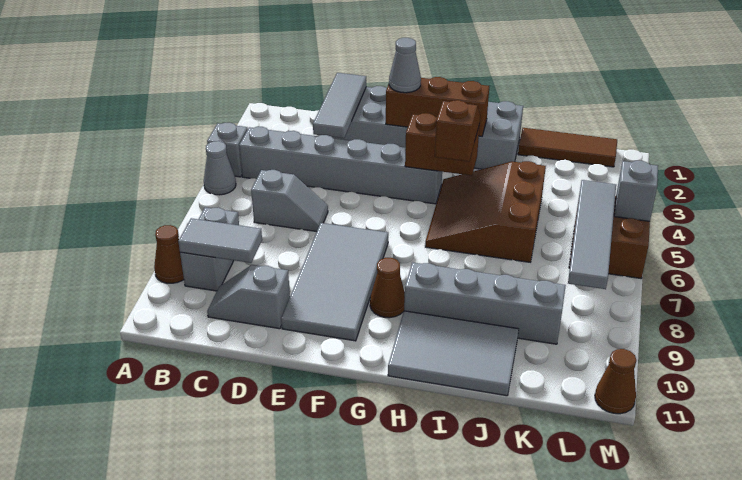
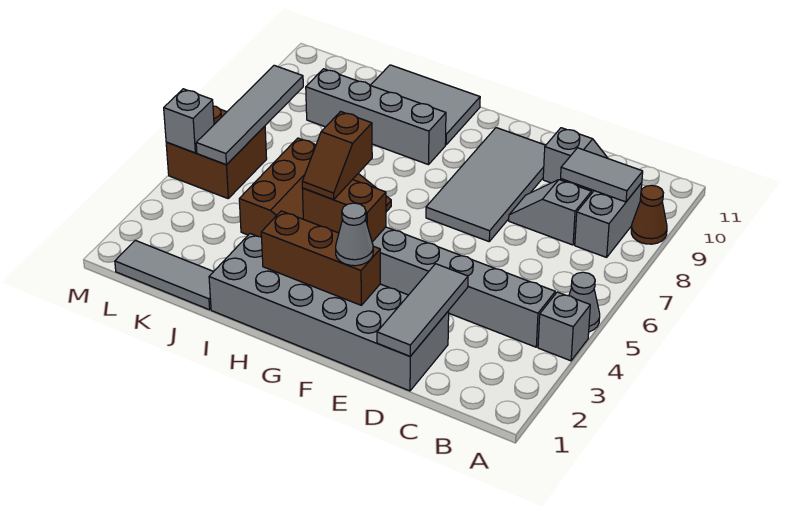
grey slope C6:D6 level 1 top C -> grey slope C8:D8 level 1 top C
brown cone G9 level 1 -> none
brown tile J1:L1 level 1 -> grey tile J1:L1 level 1
brown cone M11 level 1 -> none

